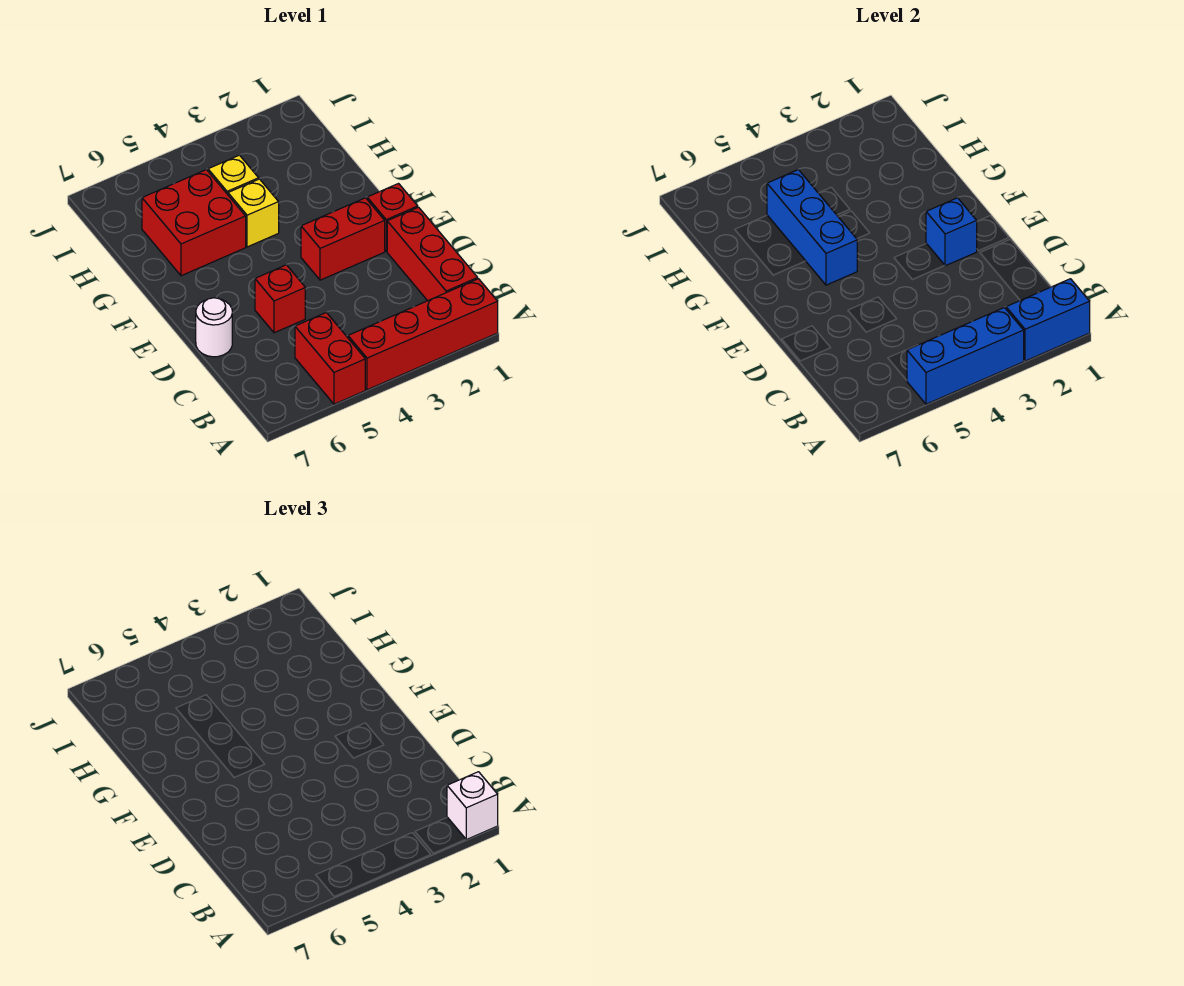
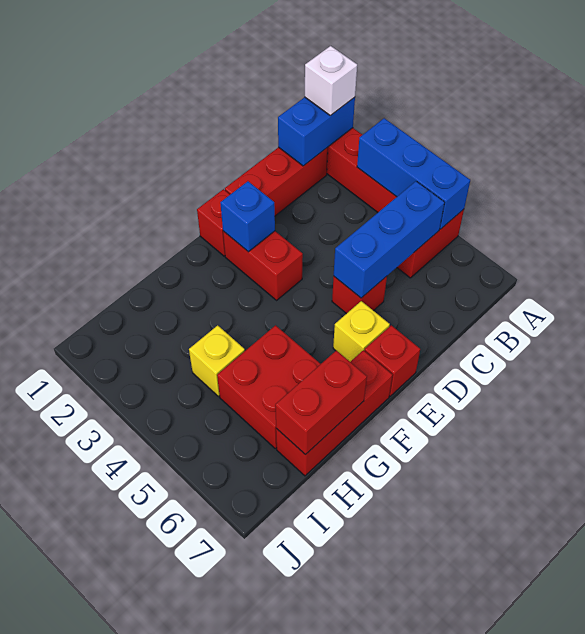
blue brick A1:A2 level 2 -> blue brick A1:B1 level 2
white round brick D7 level 1 -> none
none -> red brick E7 level 1
blue brick F5:H5 level 2 -> blue brick B5:D5 level 2
none -> red brick F7:H7 level 1
yellow brick G4 level 1 -> yellow brick E6 level 1
none -> red brick G7:H7 level 2

